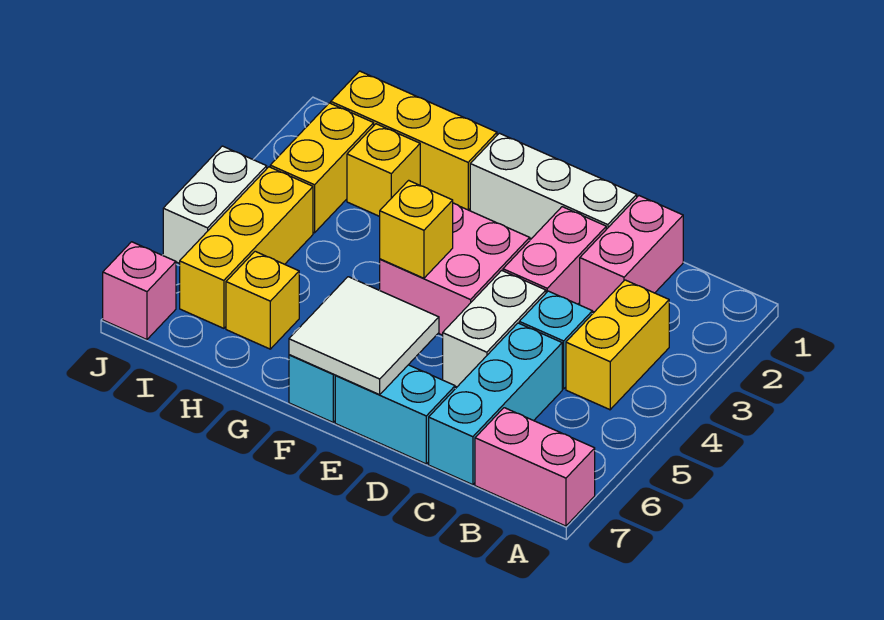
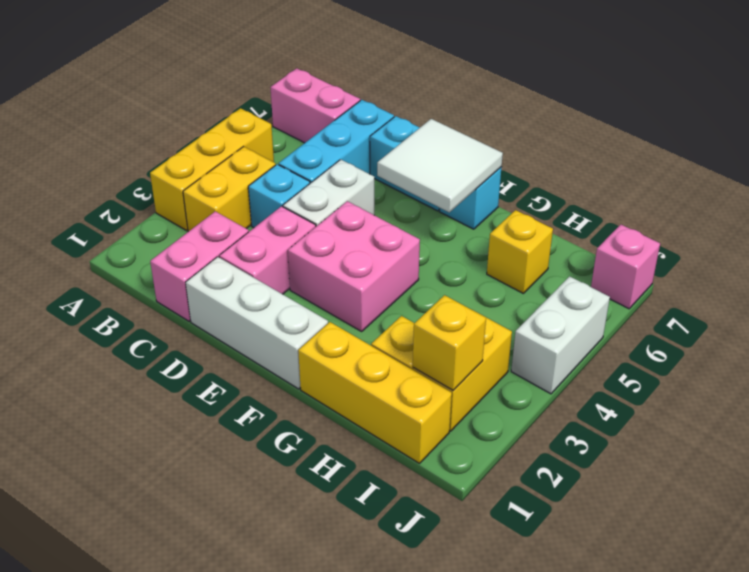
yellow brick F4 level 2 -> yellow brick I2 level 2
yellow brick I4:I6 level 1 -> yellow brick A3:A5 level 1

